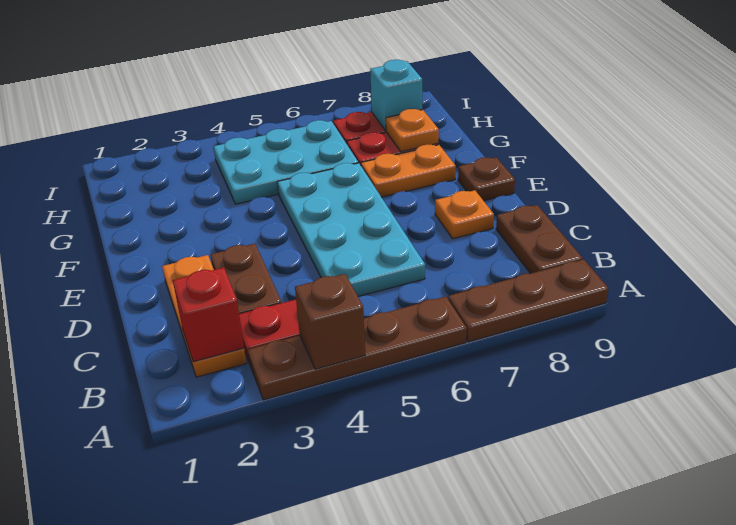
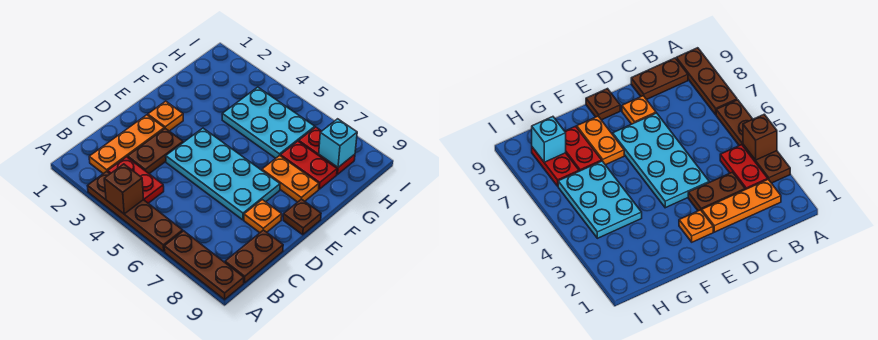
red brick B2 level 2 -> none
cyan plate C5:F6 level 1 -> cyan plate D4:E7 level 1
orange plate G8 level 2 -> orange plate E2 level 1

